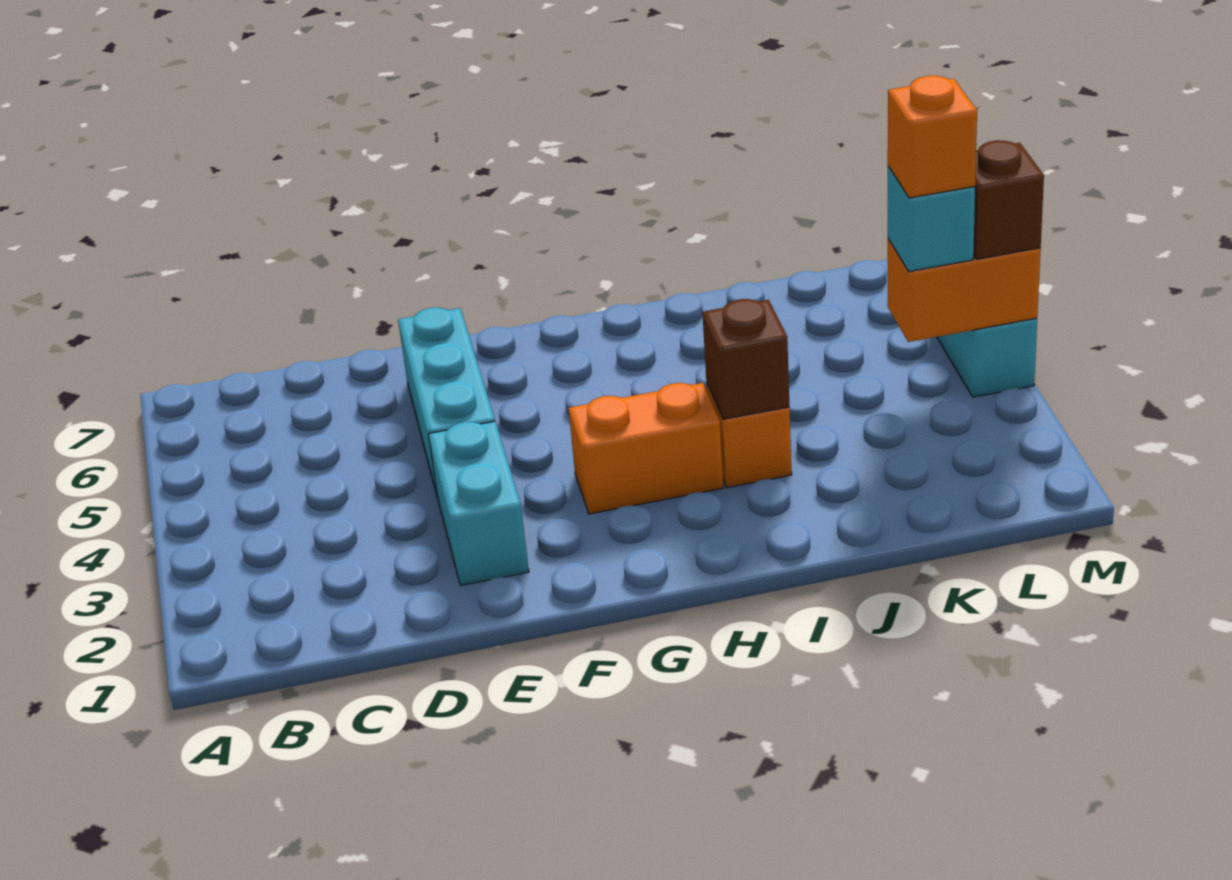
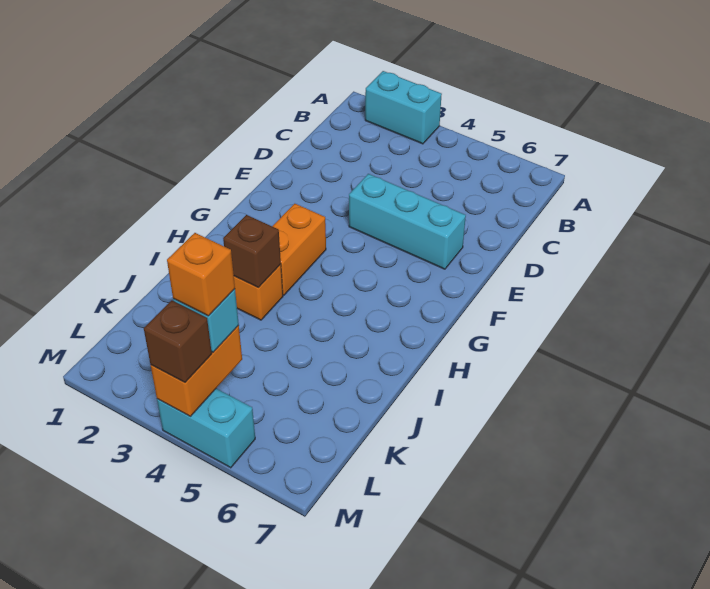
cyan brick E2:E3 level 1 -> cyan brick A2:A3 level 1

